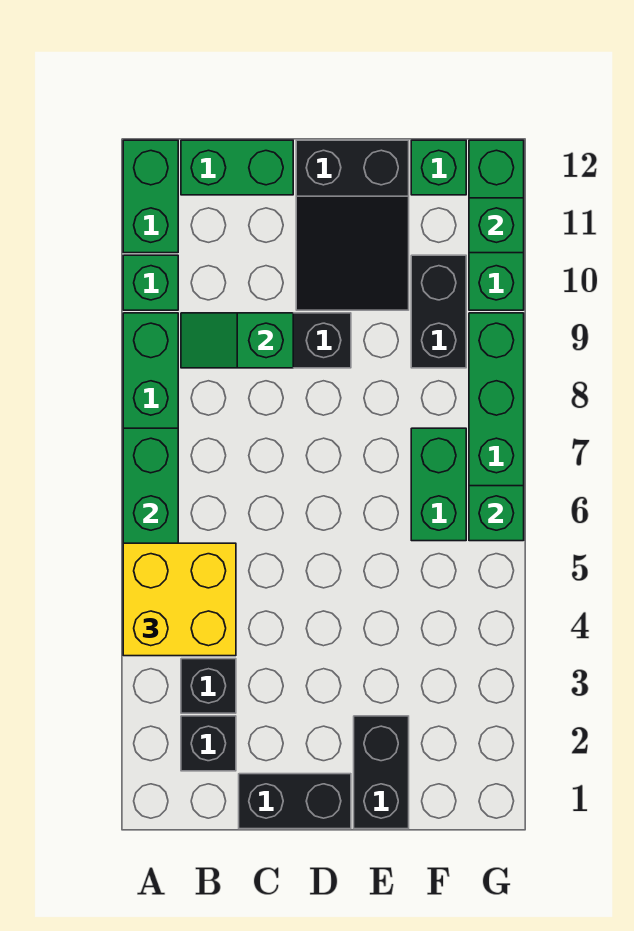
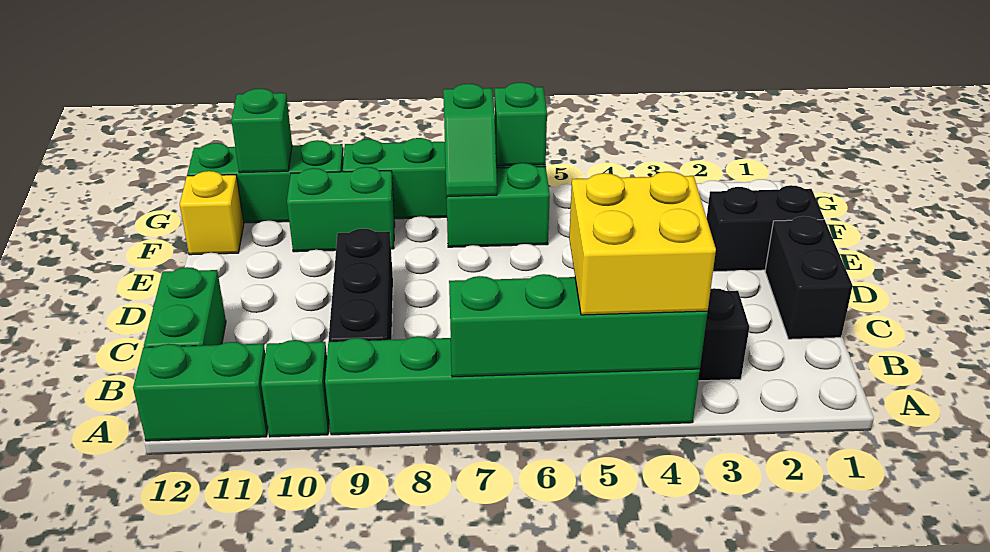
black brick B2 level 1 -> none
green slope B9:C9 level 2 top C -> green slope F7:G7 level 2 top G
black slope D10:E12 level 1 top 12 -> none
black brick F9:F10 level 1 -> green brick F9:F10 level 1
green brick F12 level 1 -> yellow brick F12 level 1

